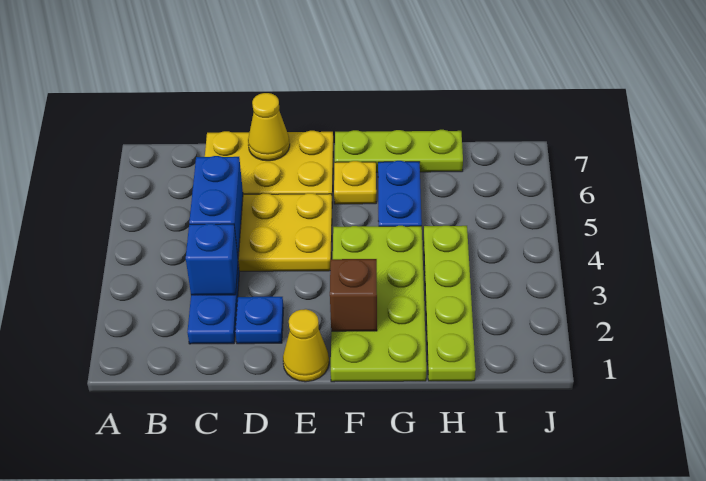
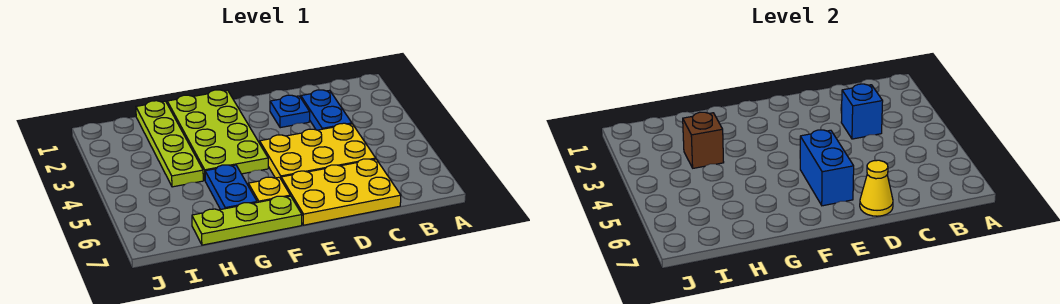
blue brick C4:C5 level 2 -> blue brick E5:E6 level 2
yellow cone E1 level 1 -> none
brown brick F2 level 2 -> brown brick H3 level 2

